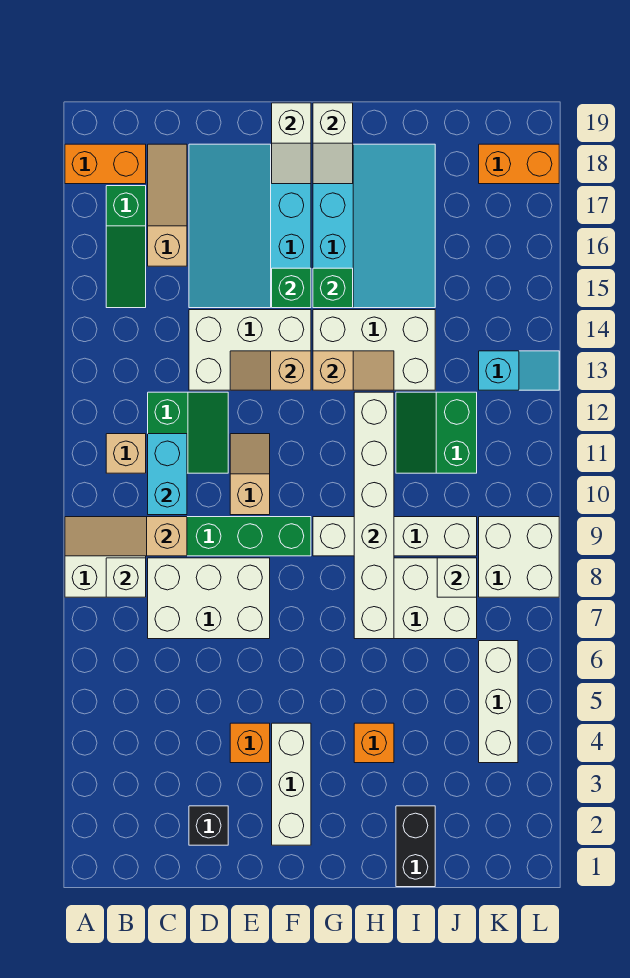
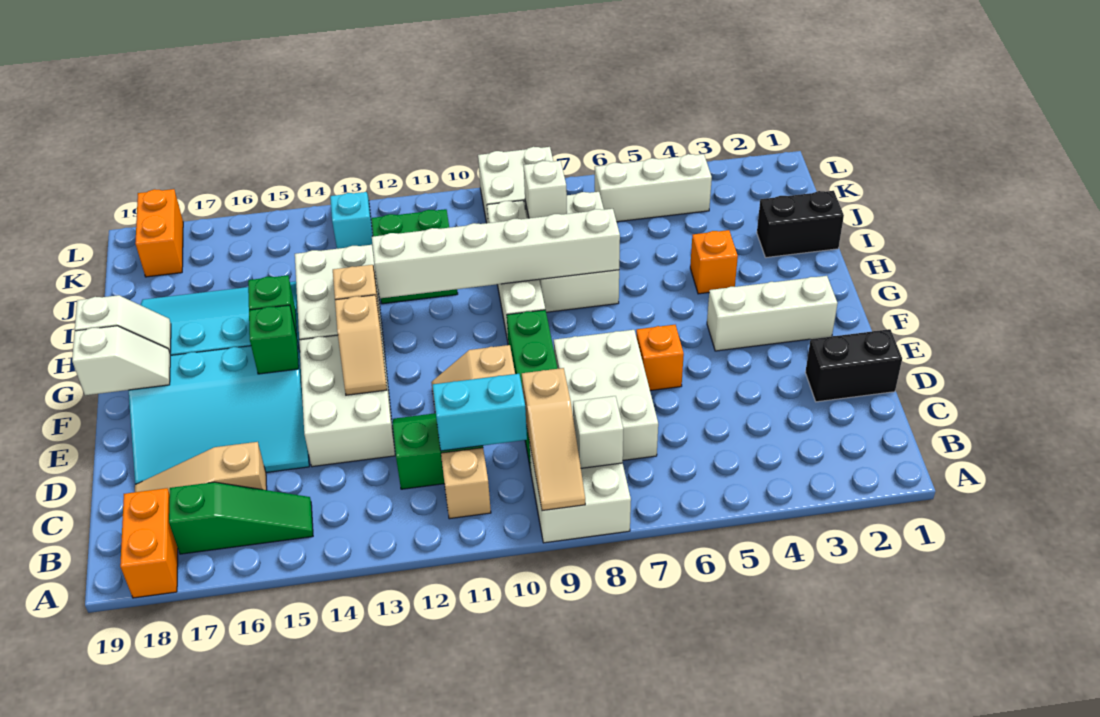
black brick D2 level 1 -> black brick D1:D2 level 1
orange brick E4 level 1 -> orange brick E6 level 1

